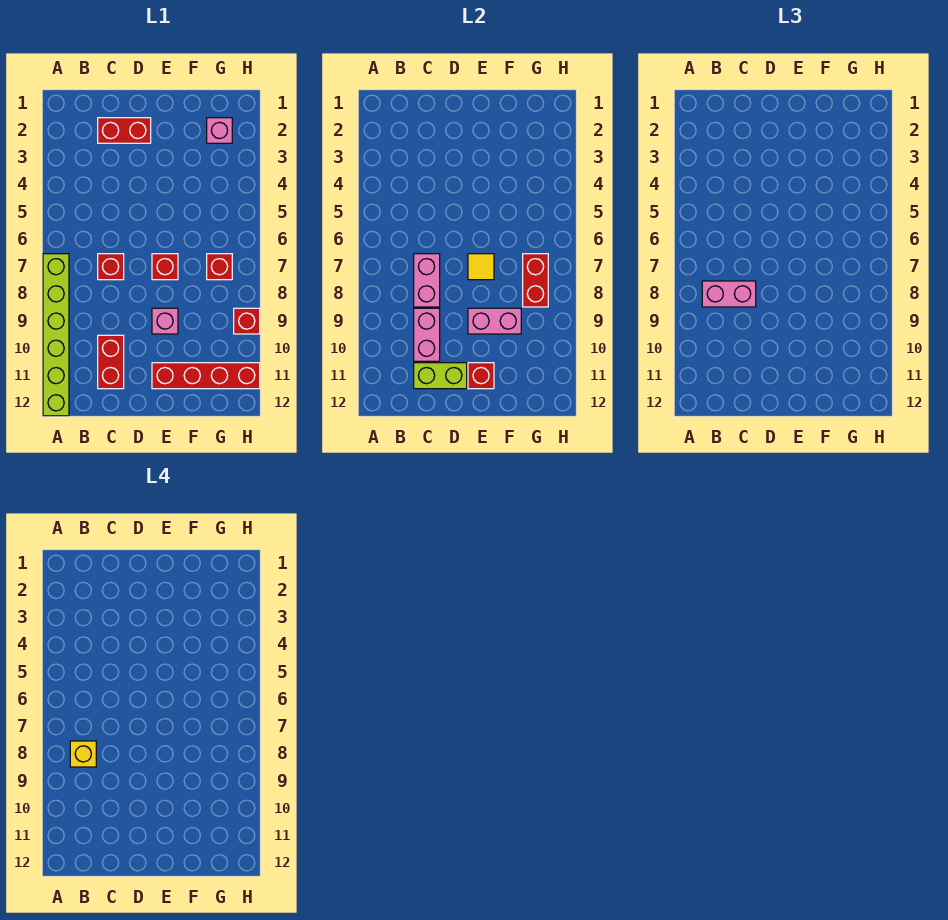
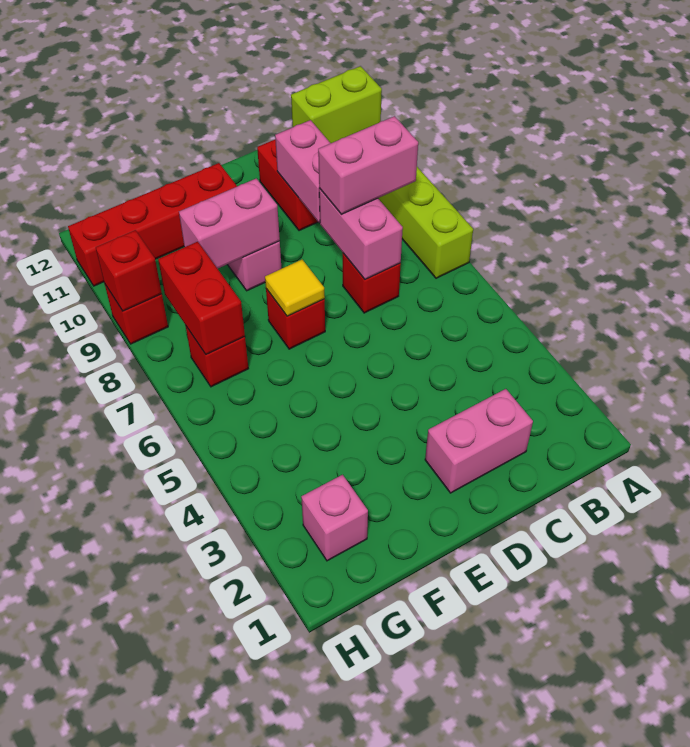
yellow brick B8 level 4 -> none
red brick C2:D2 level 1 -> pink brick C2:D2 level 1
lime brick C11:D11 level 2 -> lime brick A11:B11 level 2
red brick E11 level 2 -> red brick H9 level 2

